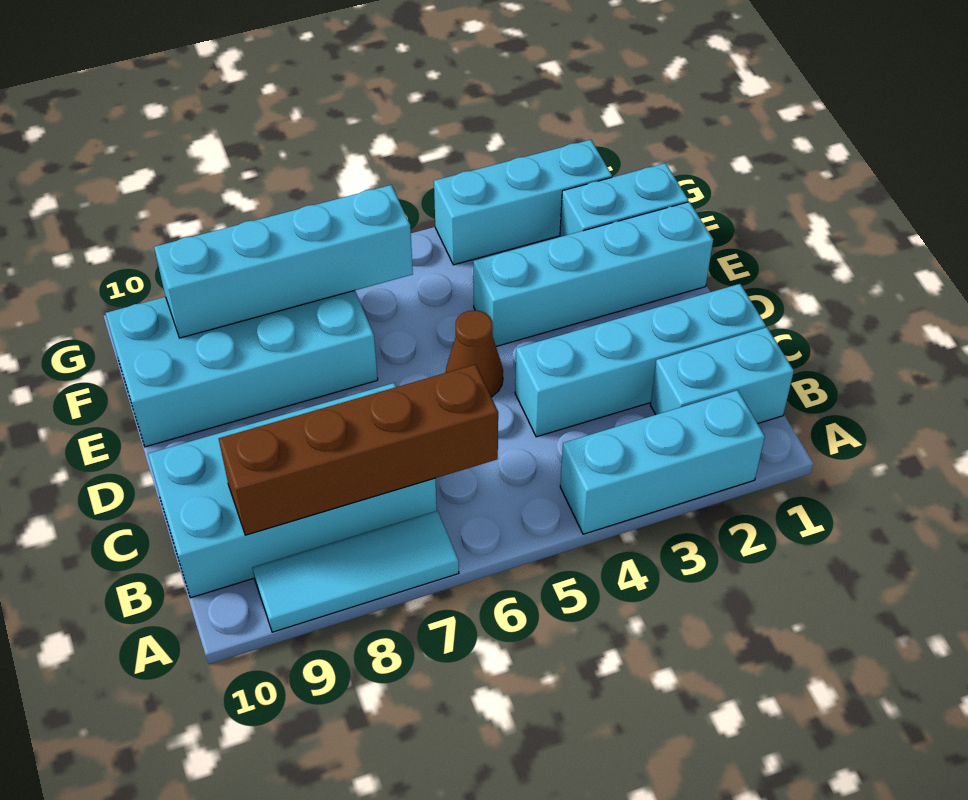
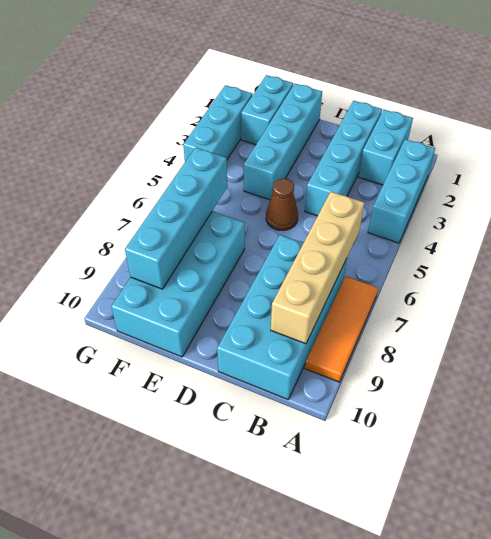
cyan tile A7:A9 level 1 -> orange tile A7:A9 level 1
brown brick B6:B9 level 2 -> tan brick B6:B9 level 2

